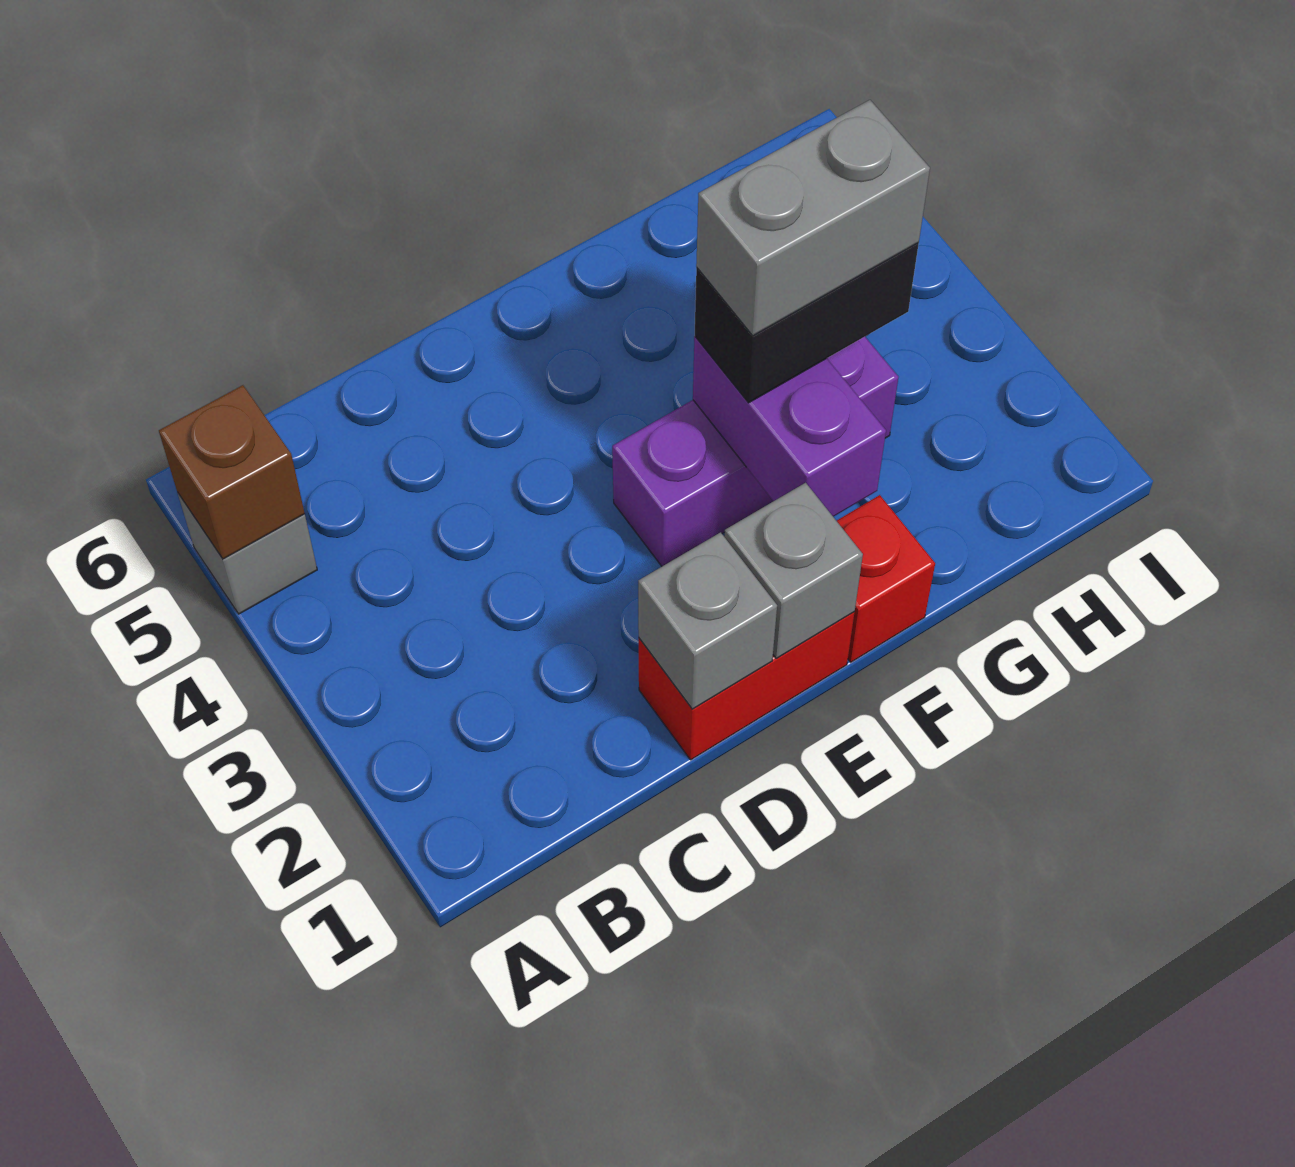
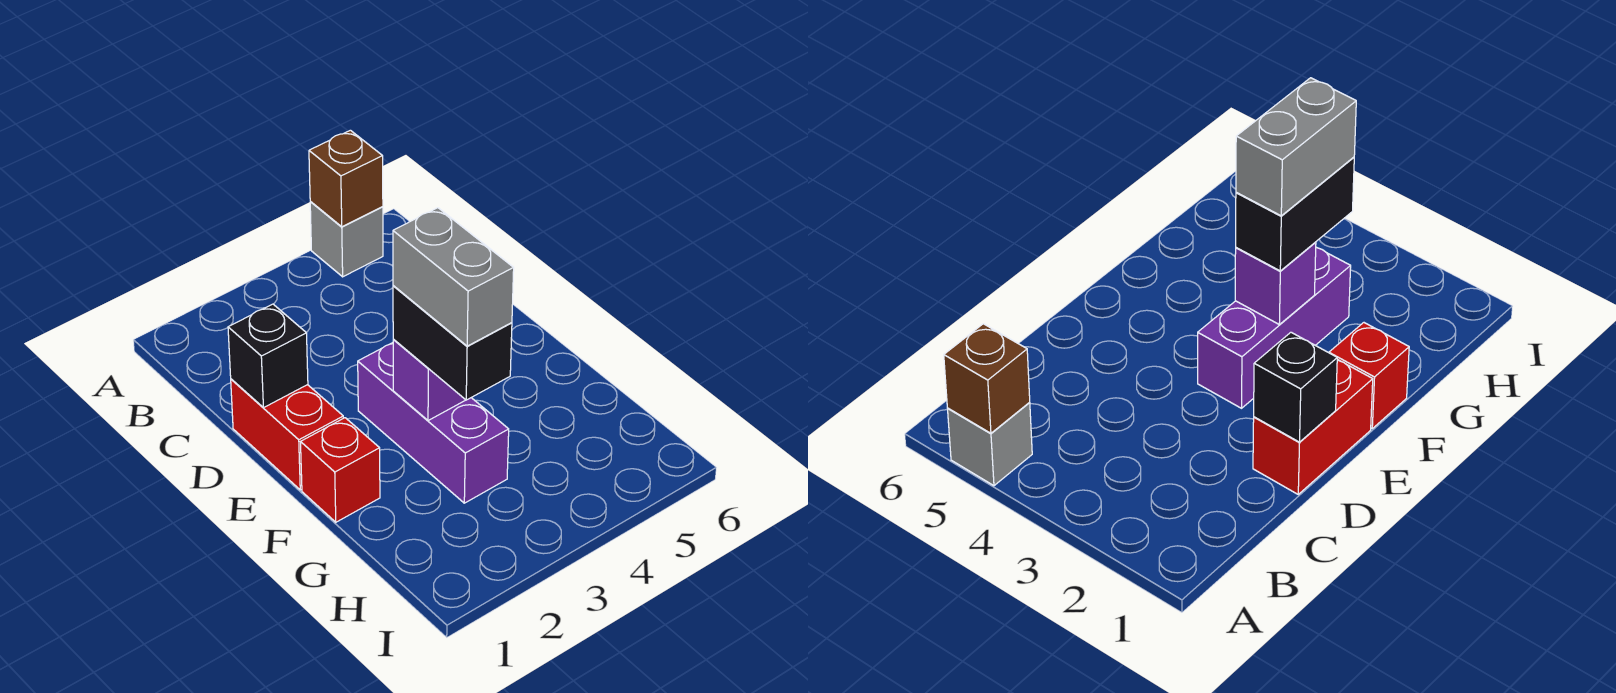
grey brick D1 level 2 -> black brick D1 level 2
grey brick E1 level 2 -> none
purple brick F2:F3 level 2 -> purple brick F3 level 2

